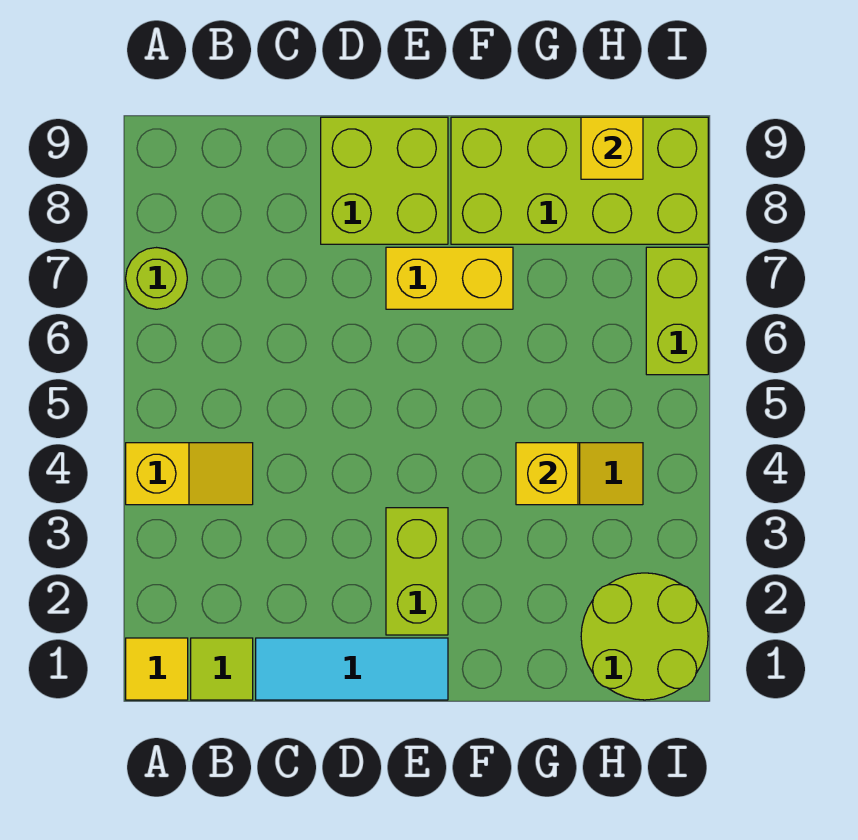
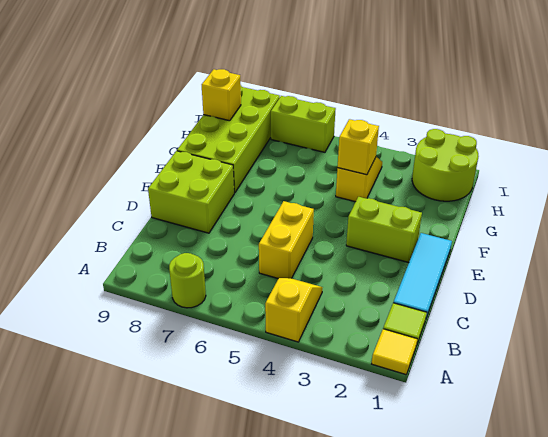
yellow brick E7:F7 level 1 -> yellow brick C5:D5 level 1

